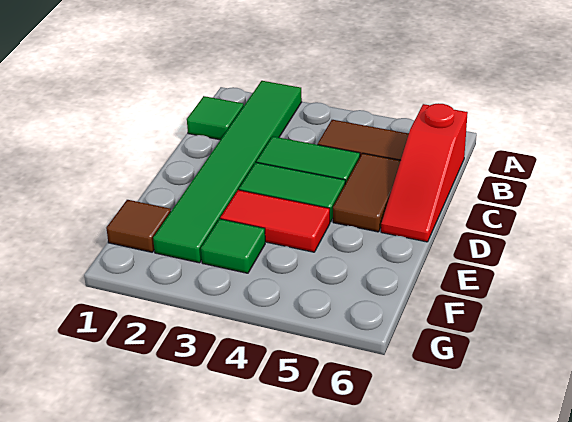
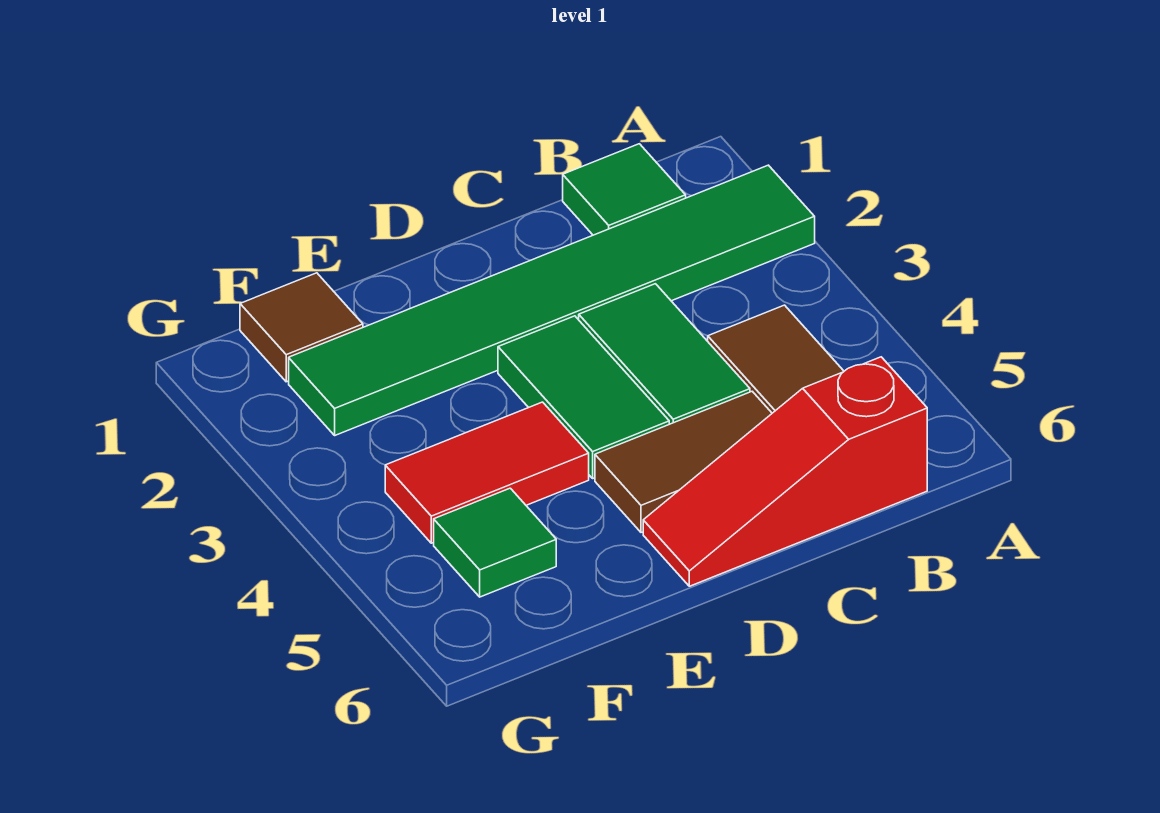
red tile E3:E4 level 1 -> red tile E4:F4 level 1
green tile F3 level 1 -> green tile F5 level 1

